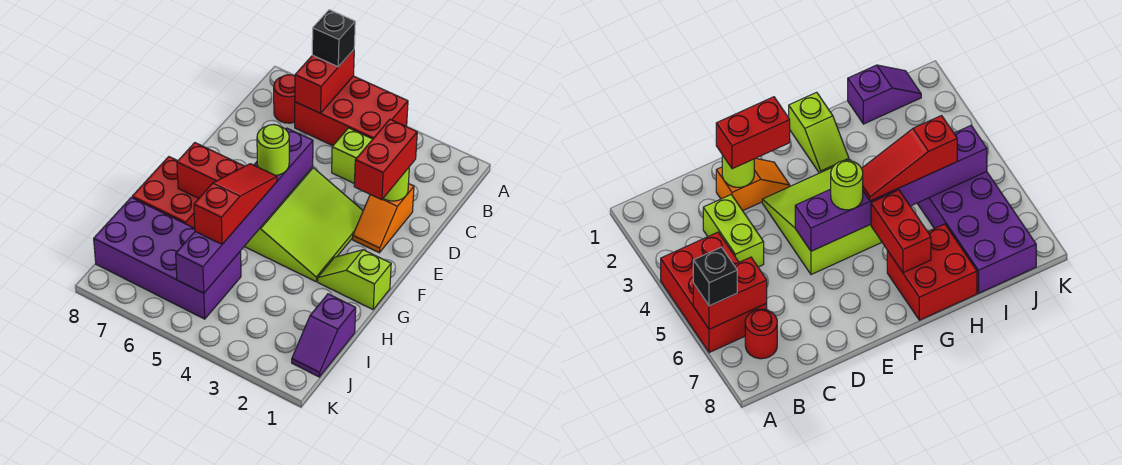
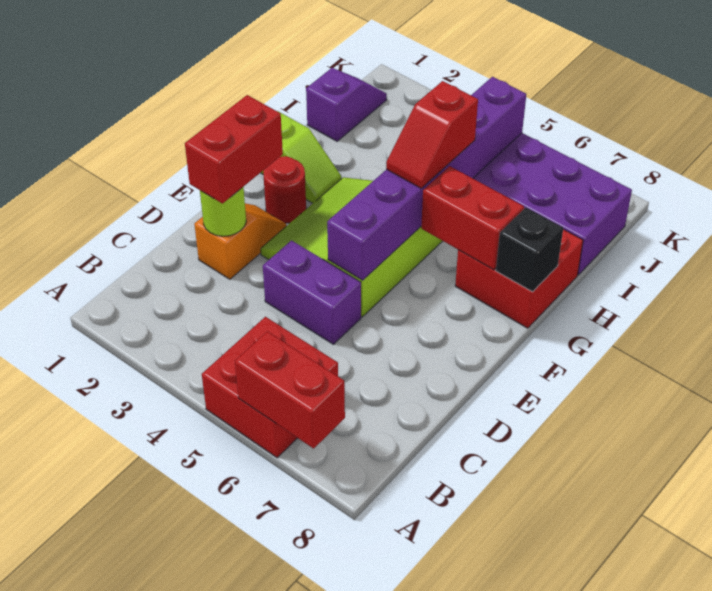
red brick A4:B6 level 1 -> red brick A5:B6 level 1
red brick A6:B6 level 2 -> red brick A6:A7 level 2
black brick A6 level 3 -> black brick G8 level 2
red round brick B7 level 1 -> red round brick F2 level 1
lime brick C3:C4 level 1 -> none
none -> purple brick D4:D5 level 1
lime round brick F5 level 3 -> none
red slope G5:I5 level 3 top I -> red slope G5:H5 level 3 top H

